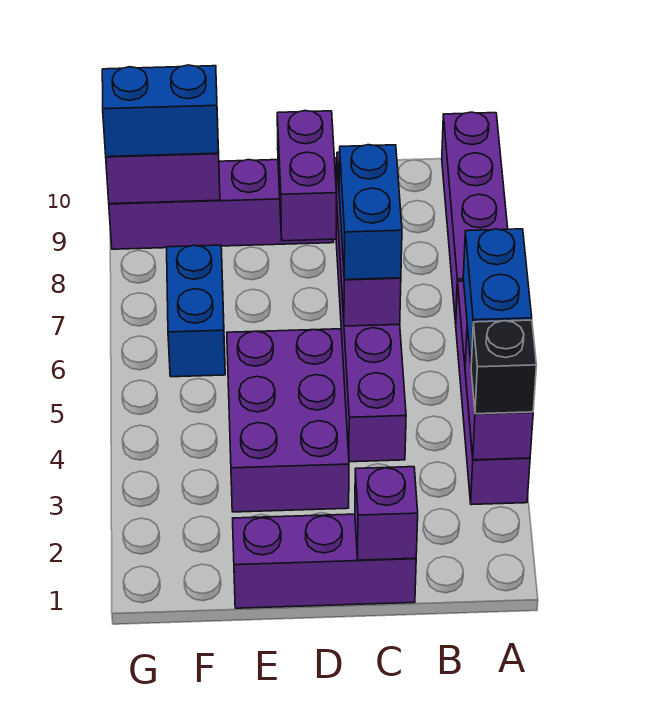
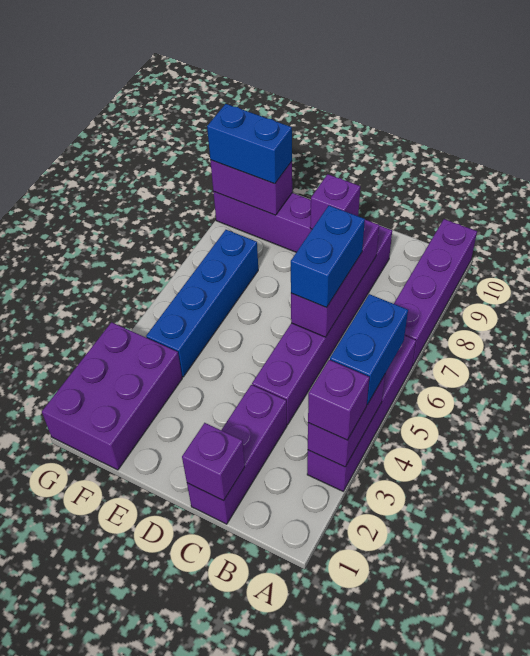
black brick A3 level 3 -> purple brick A3 level 3
purple brick C1:E1 level 1 -> purple brick C1:C3 level 1
purple brick D3:E5 level 1 -> purple brick F1:G3 level 1
purple brick D8:D9 level 2 -> purple brick D9 level 2
blue brick F6:F7 level 1 -> blue brick F4:F7 level 1

